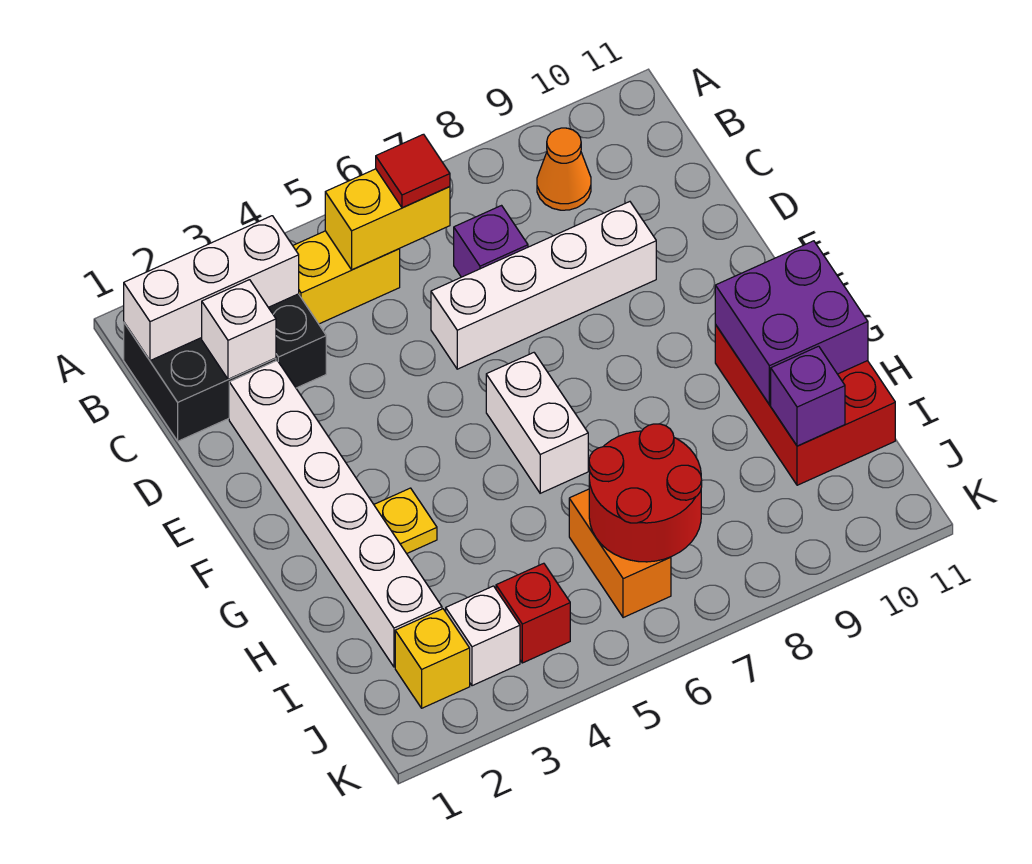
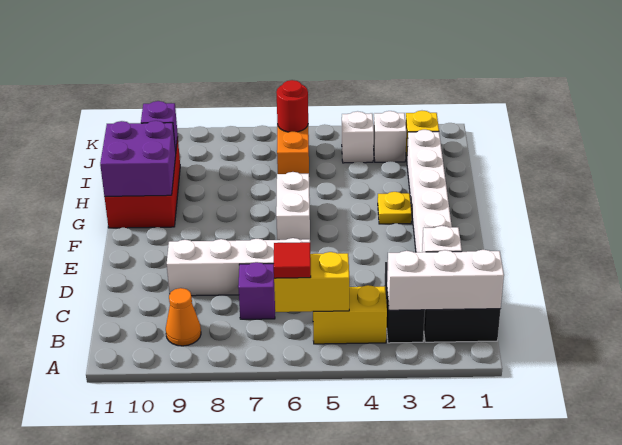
red round brick I6:J7 level 2 -> red round brick J6 level 2
red brick J4 level 1 -> white brick J4 level 1

